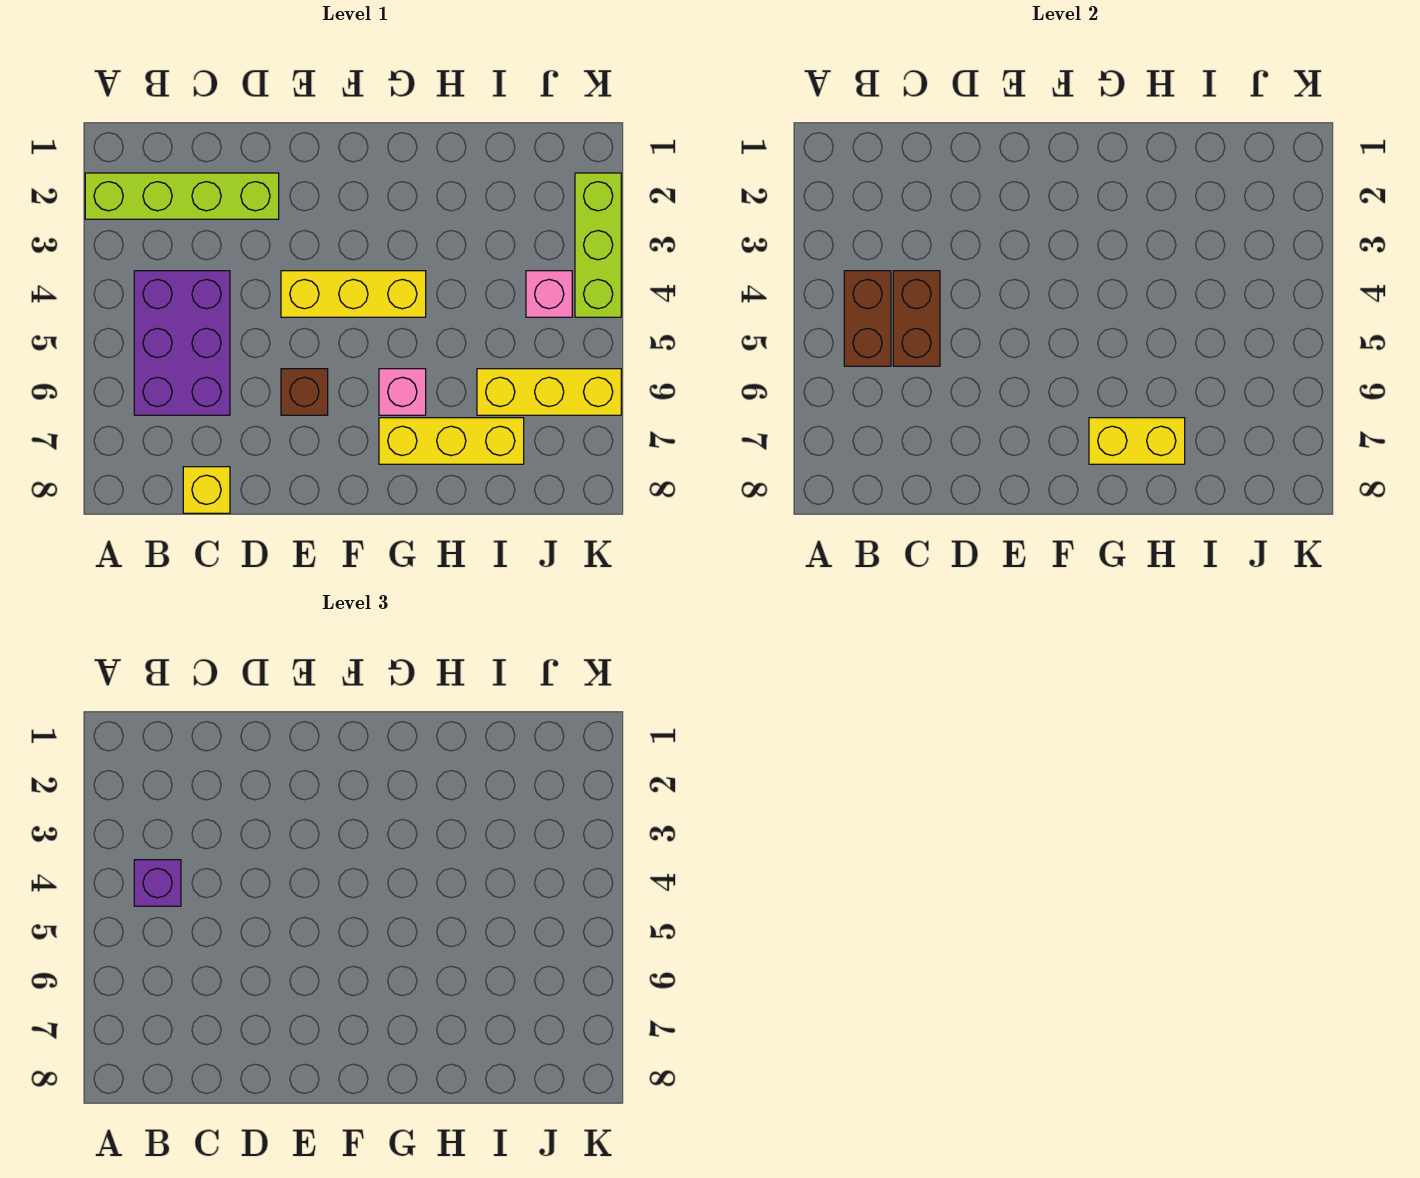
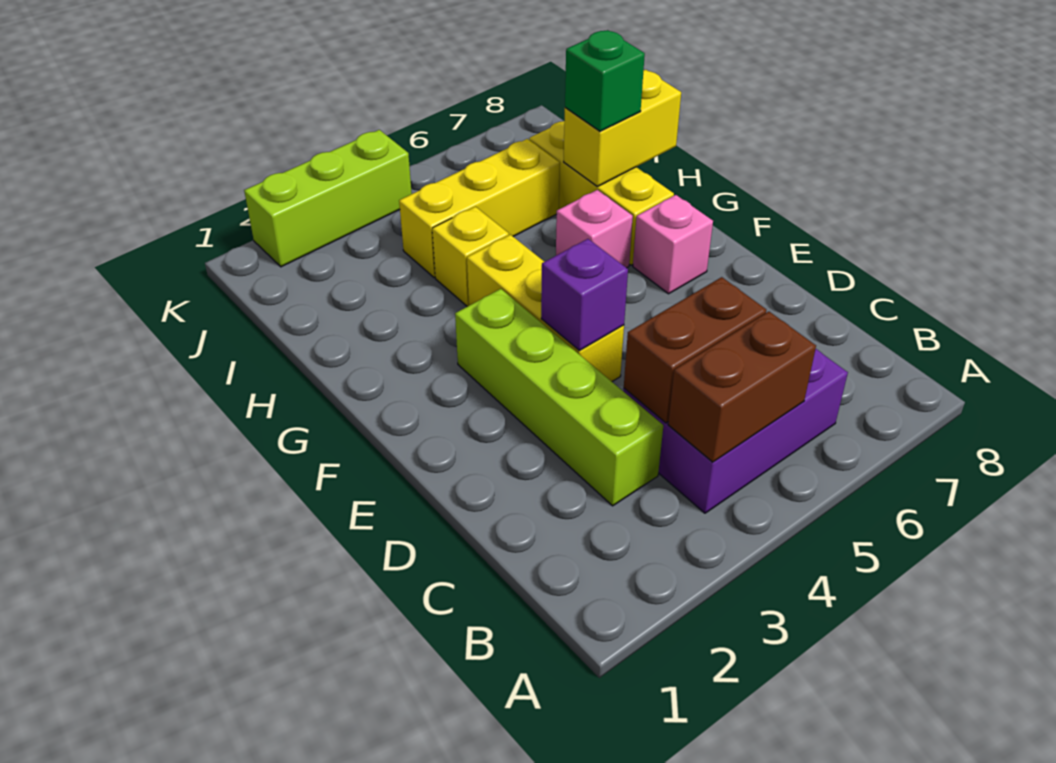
lime brick A2:D2 level 1 -> lime brick C3:F3 level 1
purple brick B4 level 3 -> purple brick E4 level 2
yellow brick C8 level 1 -> yellow brick H4 level 1
brown brick E6 level 1 -> none
yellow brick G7:H7 level 2 -> yellow brick H7:H8 level 2
none -> green brick H7 level 3
yellow brick I6:K6 level 1 -> yellow brick I4:I6 level 1
pink brick J4 level 1 -> pink brick F7 level 1

